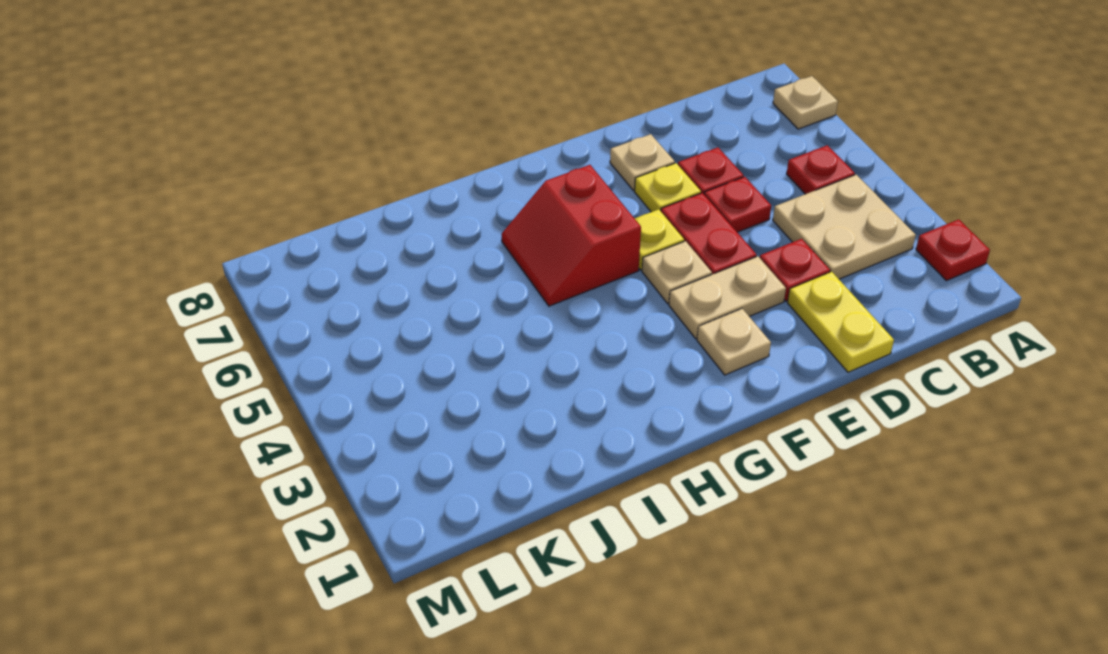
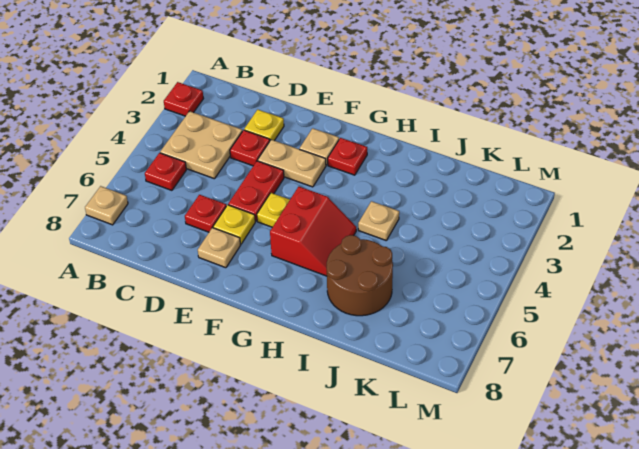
yellow plate D1:D2 level 1 -> yellow plate D2 level 1
red plate D5 level 1 -> red plate G2 level 1
tan plate F4 level 1 -> tan plate I4 level 1
none -> brown round brick I6:J7 level 1

